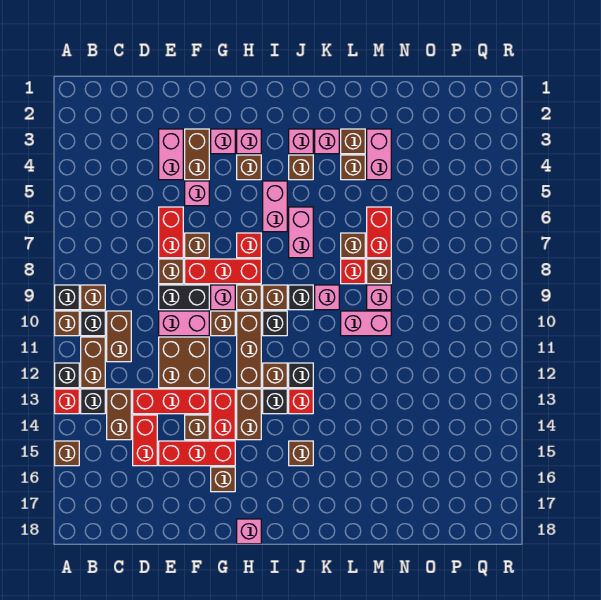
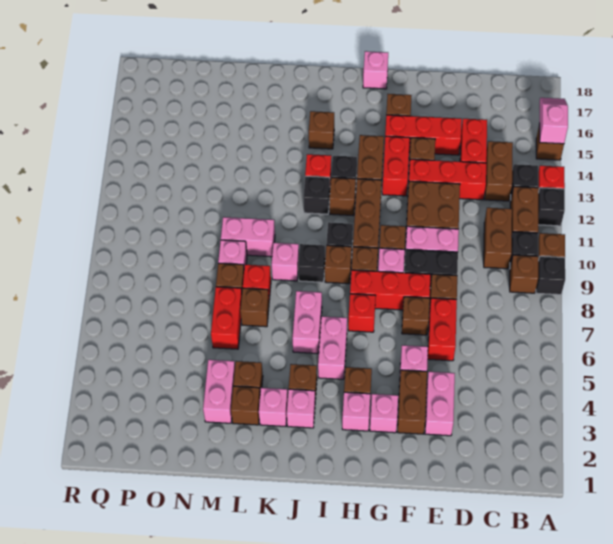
none -> pink slope A15:A16 level 2 top 15

